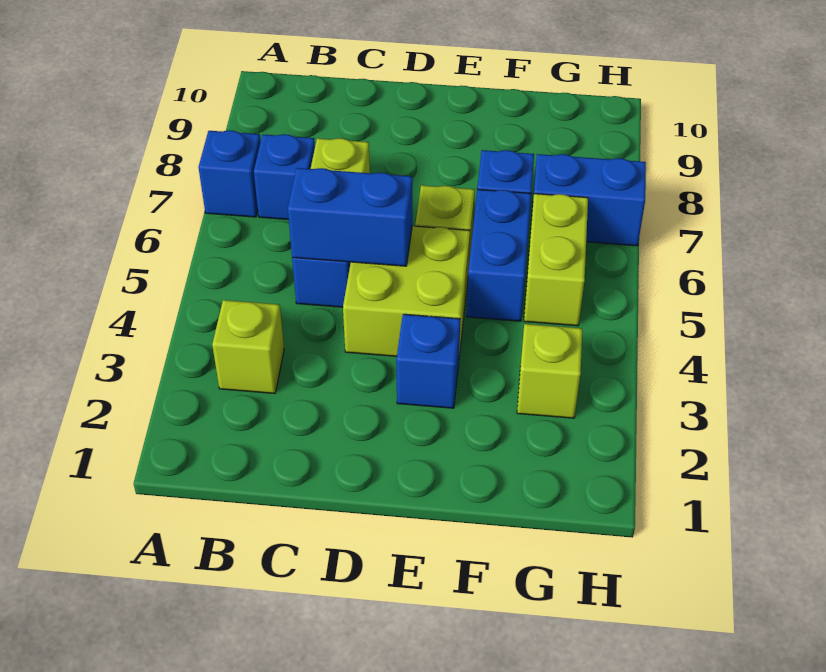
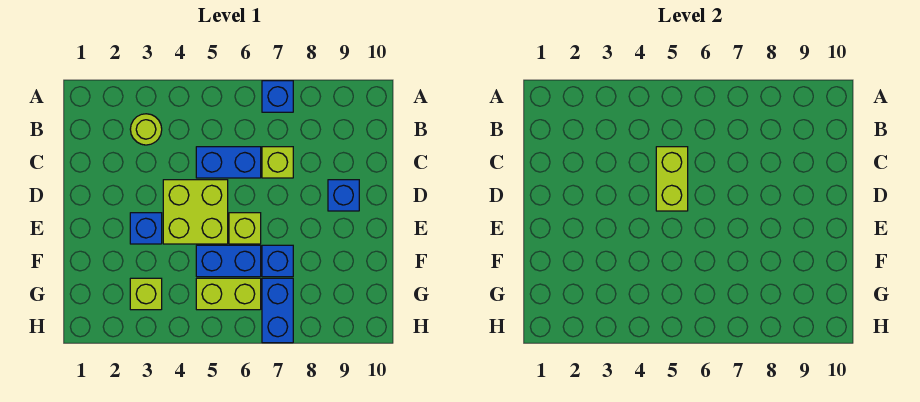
lime brick B3 level 1 -> lime round brick B3 level 1
blue brick B7 level 1 -> blue brick D9 level 1
blue brick C5:D5 level 2 -> lime brick C5:D5 level 2

